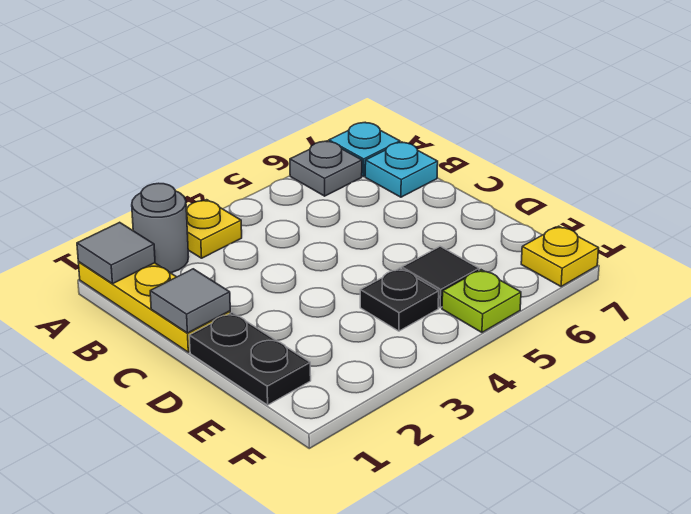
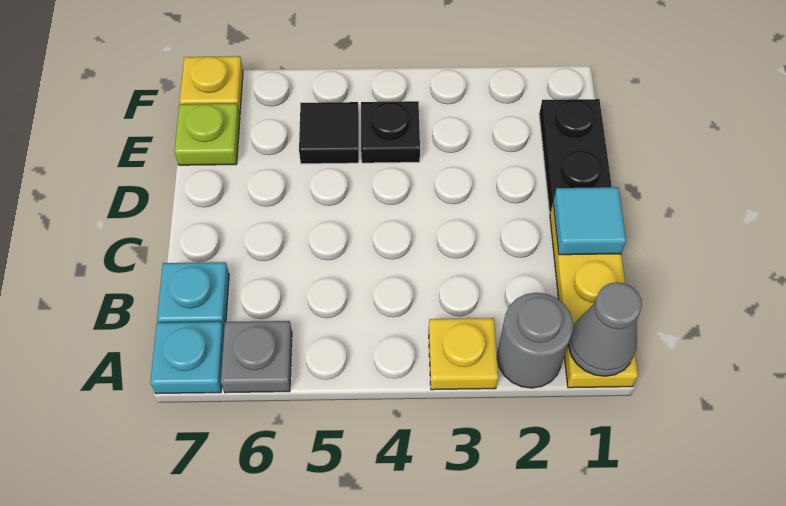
grey tile A1 level 2 -> grey cone A1 level 2
grey tile C1 level 2 -> cyan tile C1 level 2
lime plate F5 level 1 -> lime plate E7 level 1

